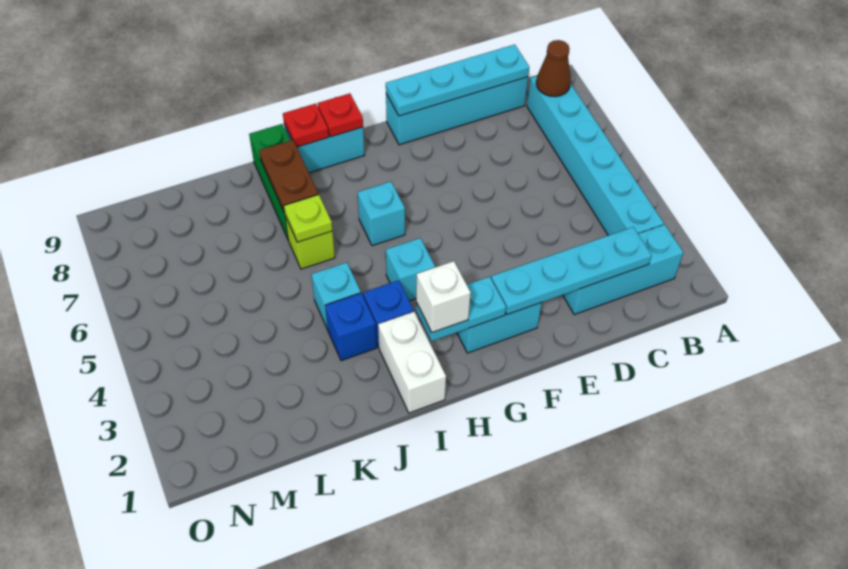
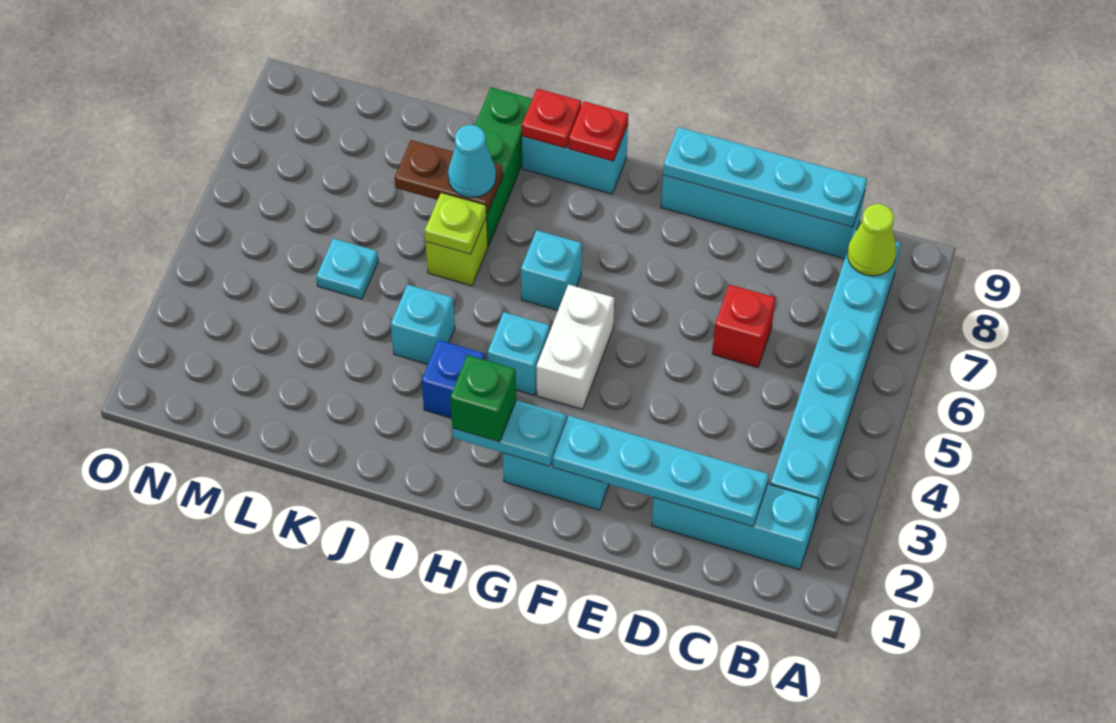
brown cone B8 level 2 -> lime cone B8 level 2
none -> red brick D6 level 1
white brick H2 level 3 -> green brick H2 level 3
white brick I1:I2 level 1 -> white brick G4:G5 level 1
blue brick J3 level 1 -> none
brown plate J7:J8 level 2 -> brown plate J7:K7 level 2
none -> cyan cone J7 level 3
none -> cyan plate L5 level 1

